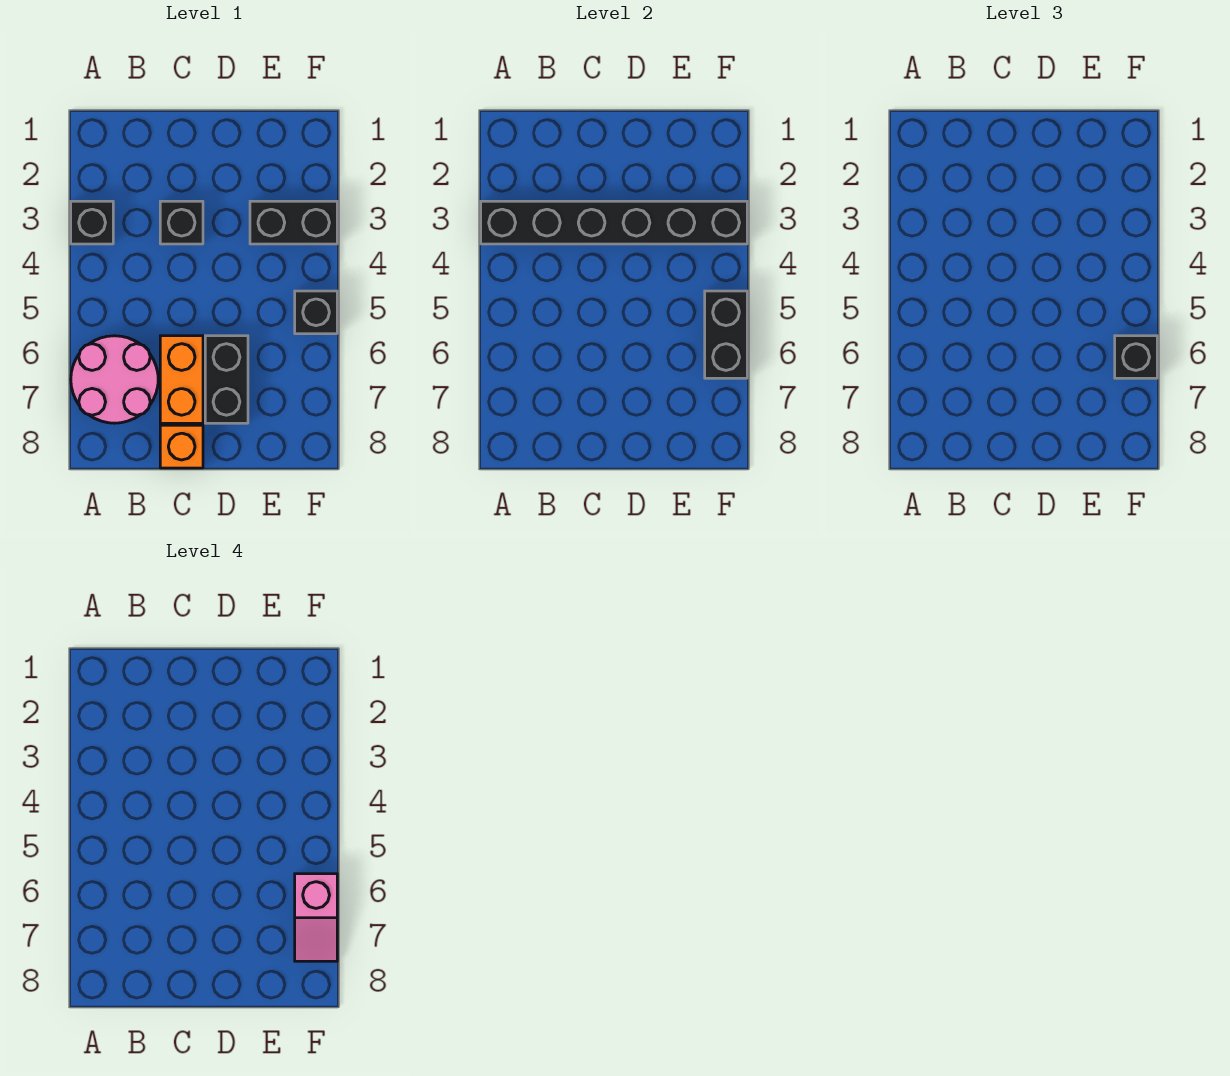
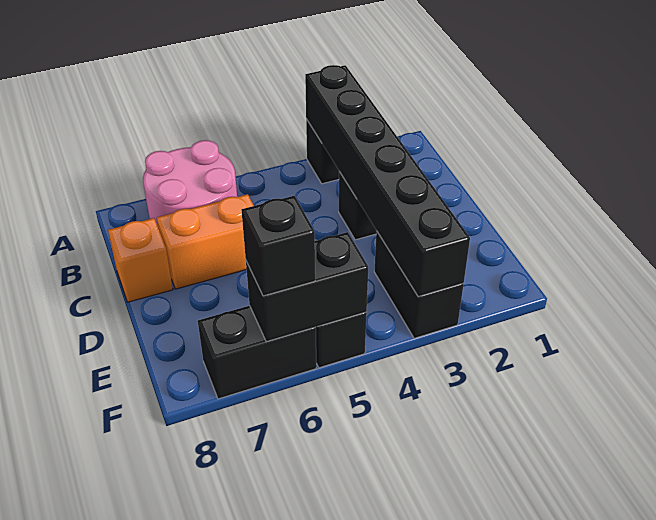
black brick D6:D7 level 1 -> black brick F6:F7 level 1
pink slope F6:F7 level 4 top 6 -> none

